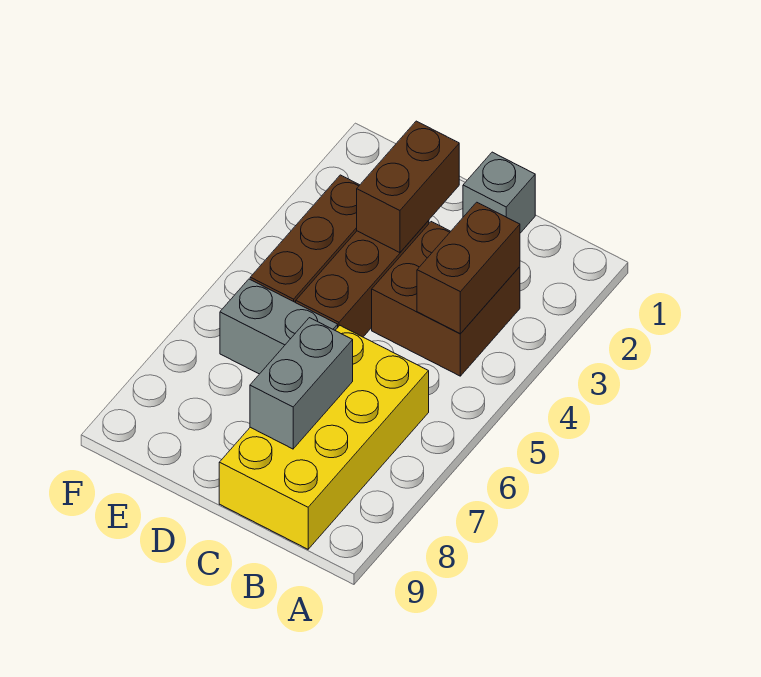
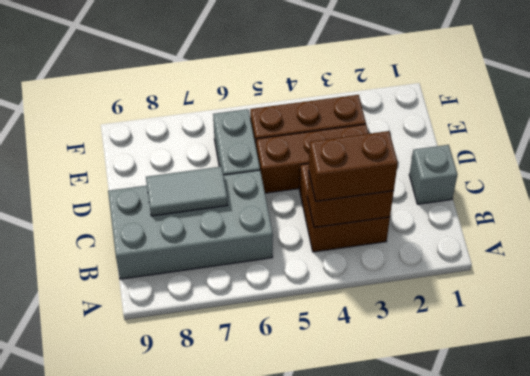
yellow brick B6:C9 level 1 -> grey brick B6:C9 level 1
grey brick C7:C8 level 2 -> grey tile C7:C8 level 2
brown brick D2:D3 level 2 -> brown brick B3:B4 level 3

